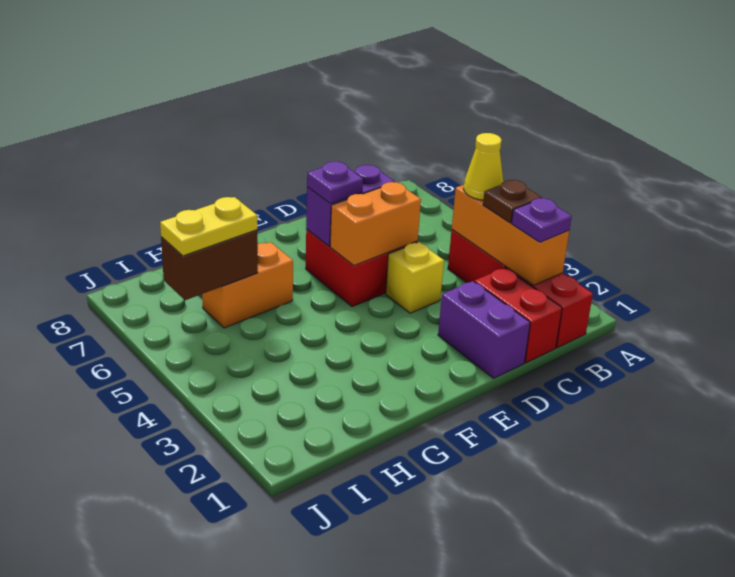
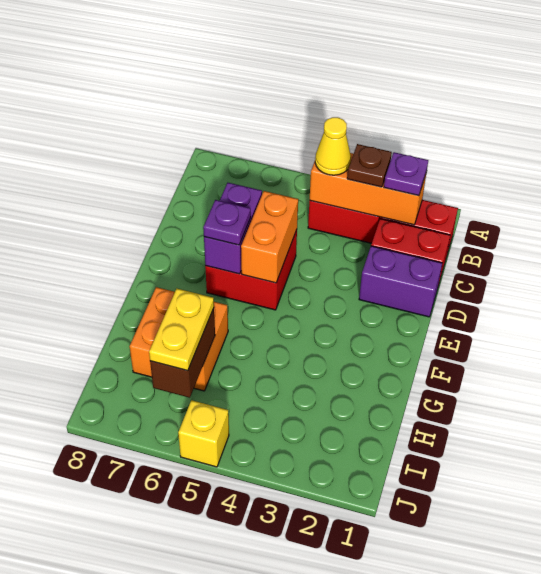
yellow brick D4 level 1 -> yellow brick J5 level 1
orange brick G6:H6 level 1 -> orange brick G6:H7 level 1

